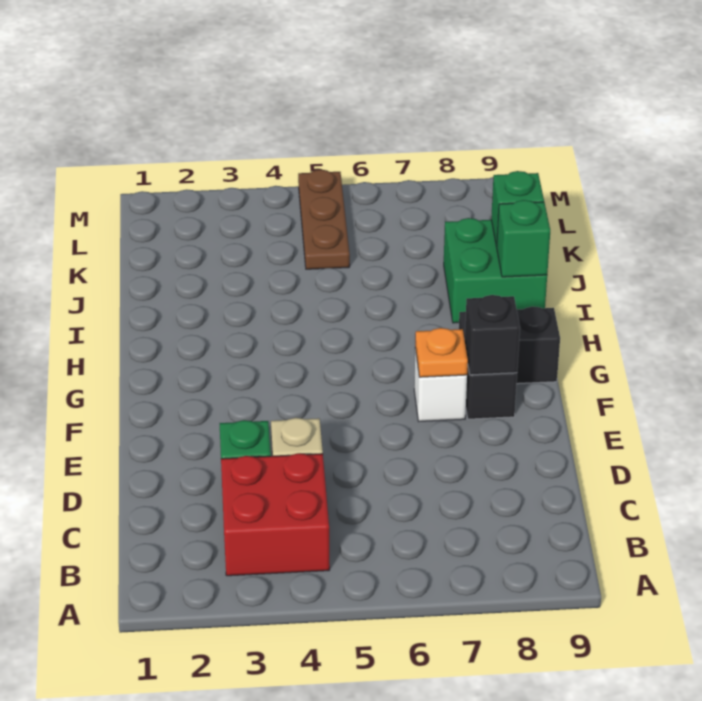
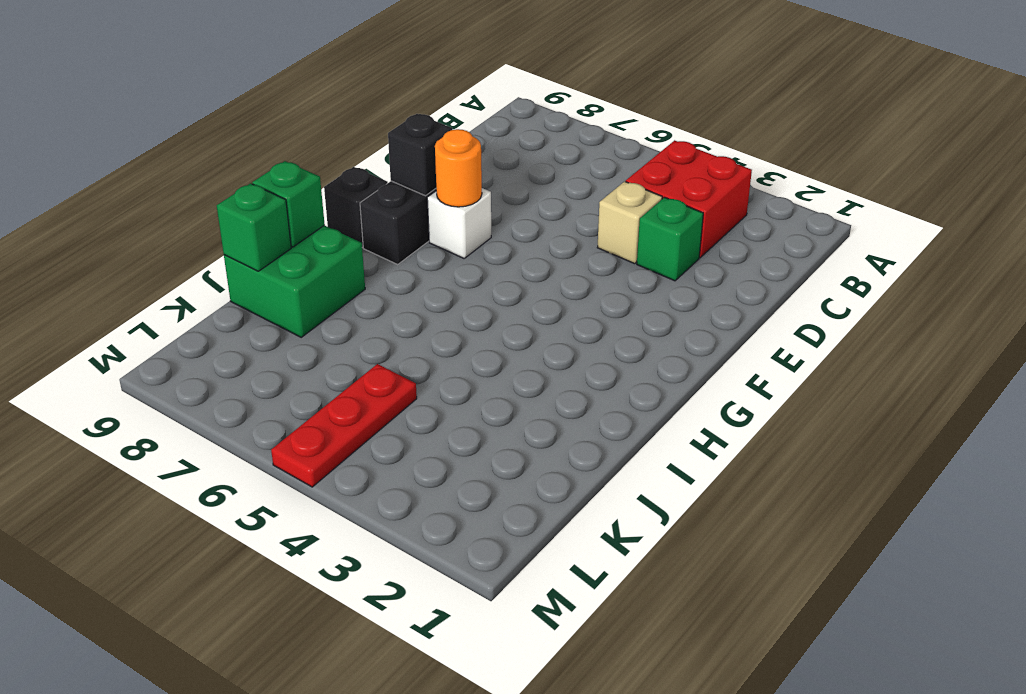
orange plate F7 level 2 -> orange round brick F7 level 2
brown plate K5:M5 level 1 -> red plate K5:M5 level 1

